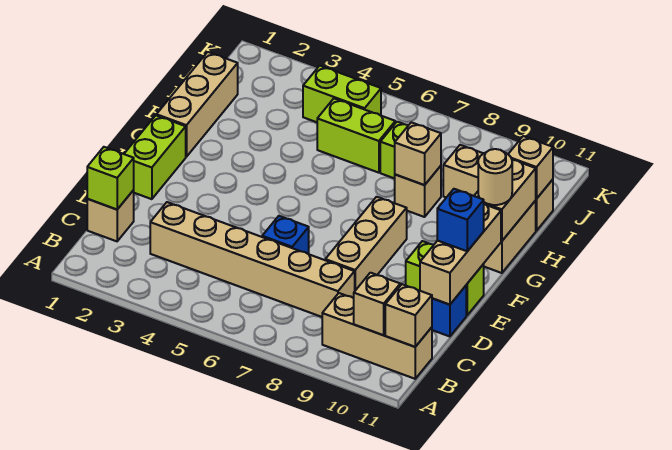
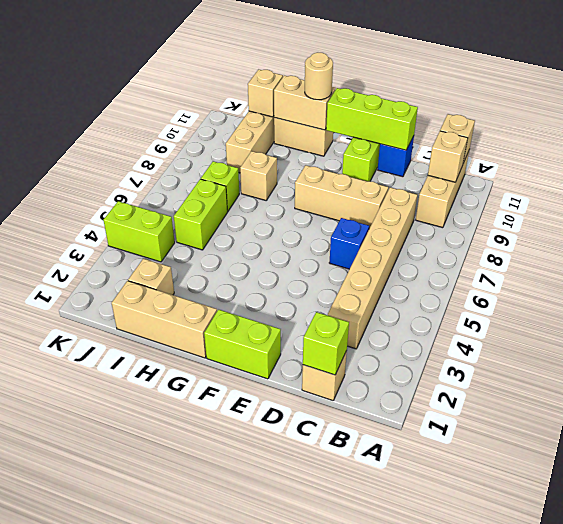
tan brick D11:F11 level 2 -> lime brick D11:F11 level 2
blue brick E11 level 3 -> none
tan brick H8 level 2 -> tan brick I2 level 1
lime brick J4:J5 level 1 -> lime brick J4:K4 level 1

